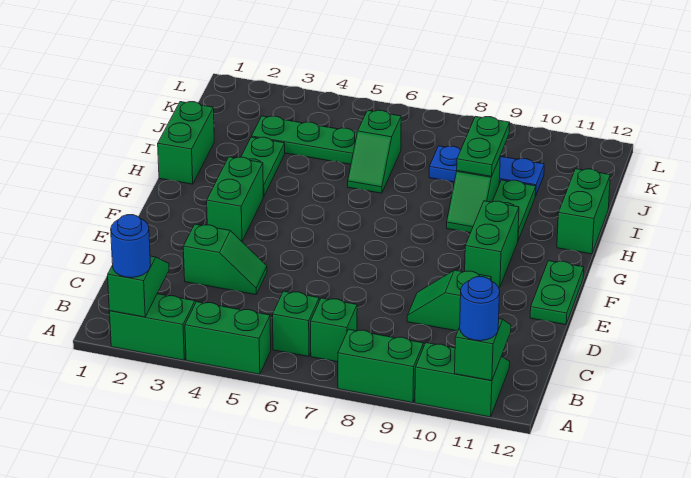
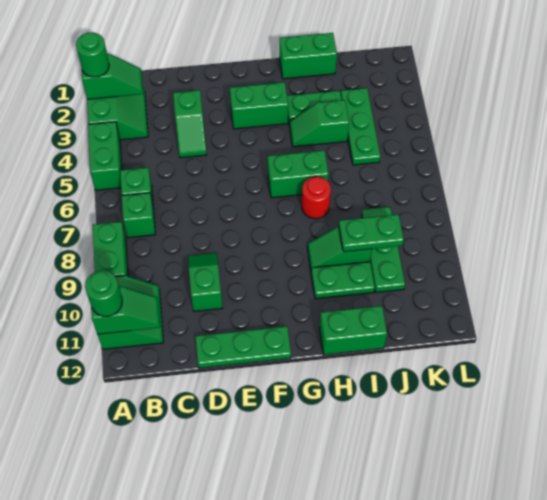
blue round brick A2 level 3 -> green round brick A2 level 3
blue round brick A11 level 3 -> green round brick A11 level 3
green plate E12:F12 level 1 -> green plate D12:F12 level 1
green brick F10:G10 level 1 -> green brick G6:H6 level 1
none -> red round brick H7 level 1
green slope I6:J6 level 1 top J -> green slope H4:I4 level 1 top I
blue plate J8:J10 level 1 -> green plate J8:J10 level 1

